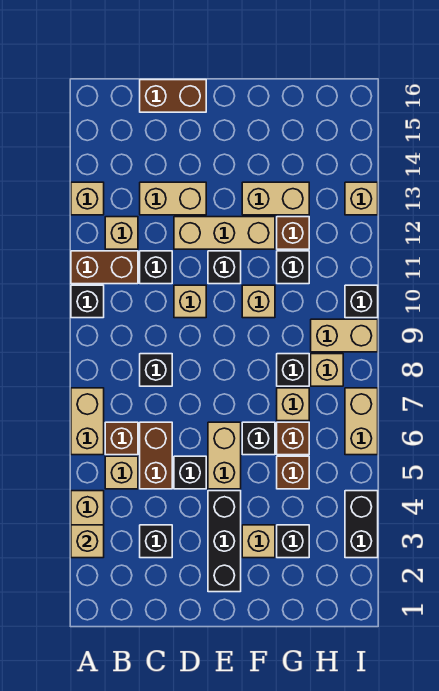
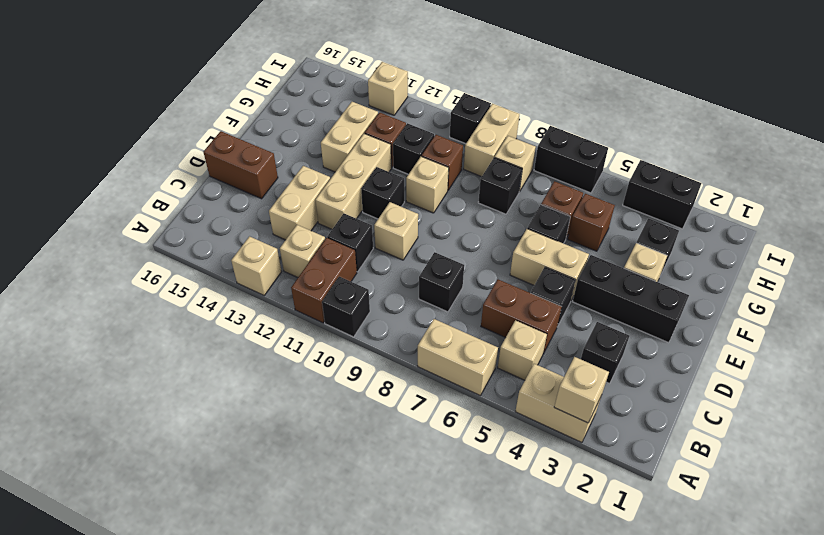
brown brick B6 level 1 -> brown brick G10 level 1
brown brick C16:D16 level 1 -> brown brick D15:D16 level 1
tan brick G7 level 1 -> none
tan brick I6:I7 level 1 -> black brick I6:I7 level 1

